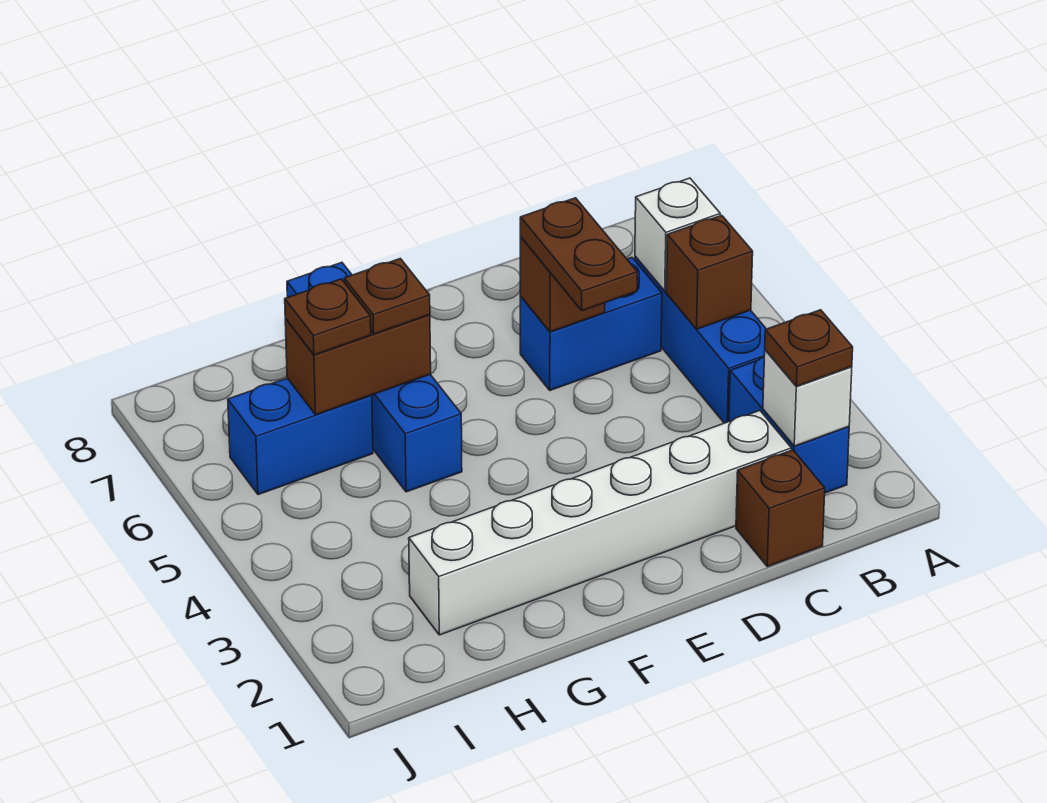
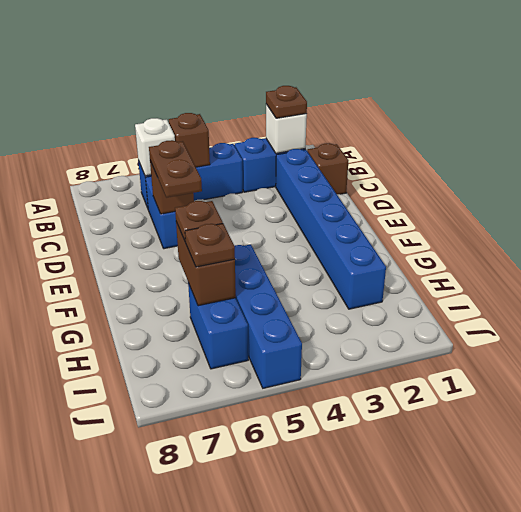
white brick C2:H2 level 1 -> blue brick C2:H2 level 1
brown plate D5:D6 level 3 -> brown plate D6:E6 level 3
blue brick G5:G8 level 1 -> blue brick G5:J5 level 1

